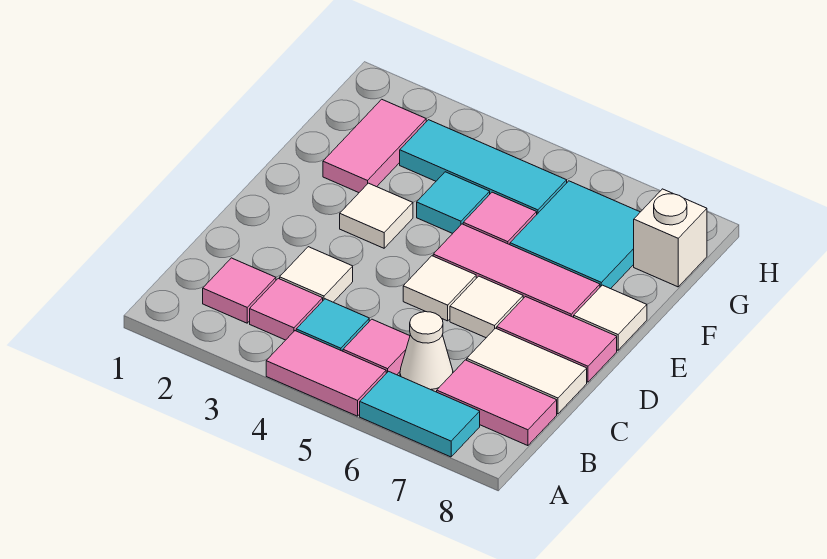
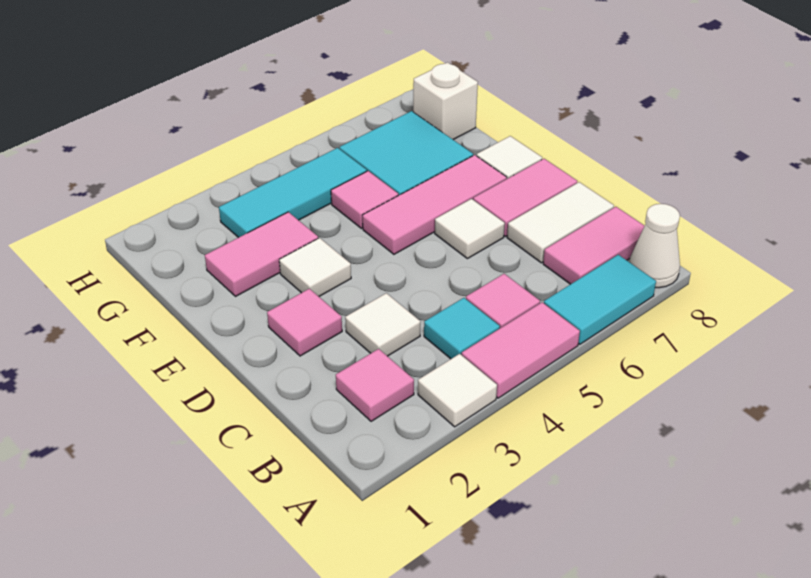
pink tile B3 level 1 -> pink tile D2 level 1
white cone B6 level 1 -> white cone A8 level 1
white tile D5 level 1 -> white tile A3 level 1
pink tile F2:G2 level 1 -> pink tile F2:F3 level 1
cyan tile F4 level 1 -> none

